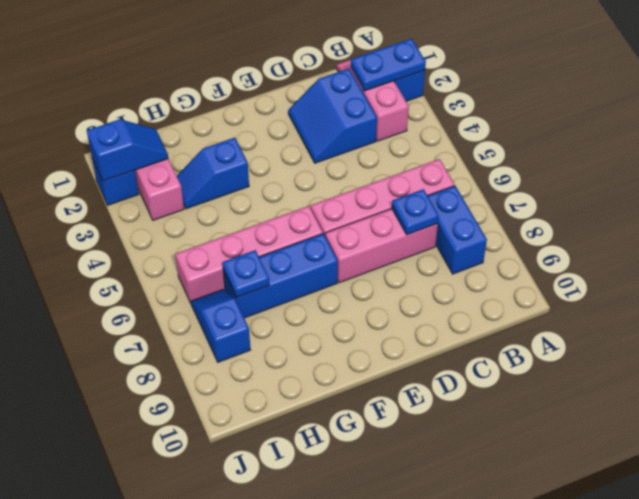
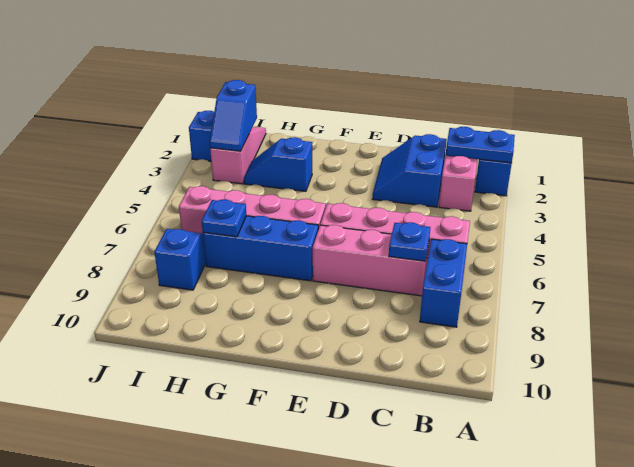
blue slope I2:J2 level 2 top J -> blue slope I2:I3 level 2 top 2

